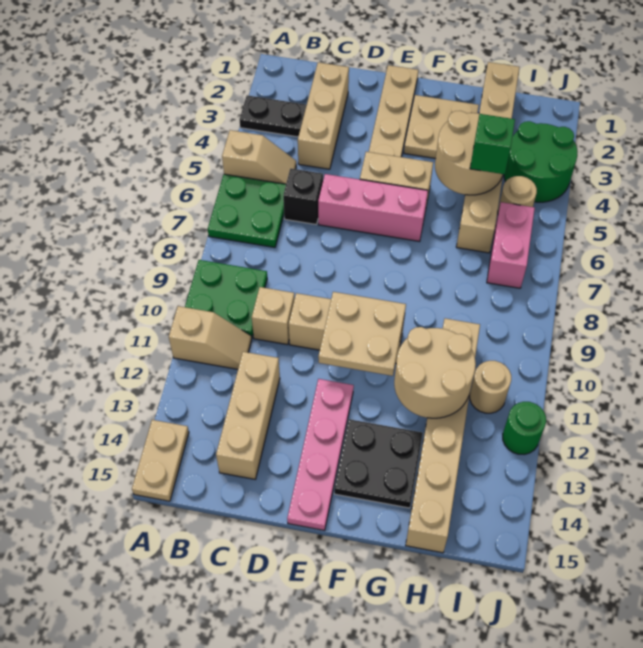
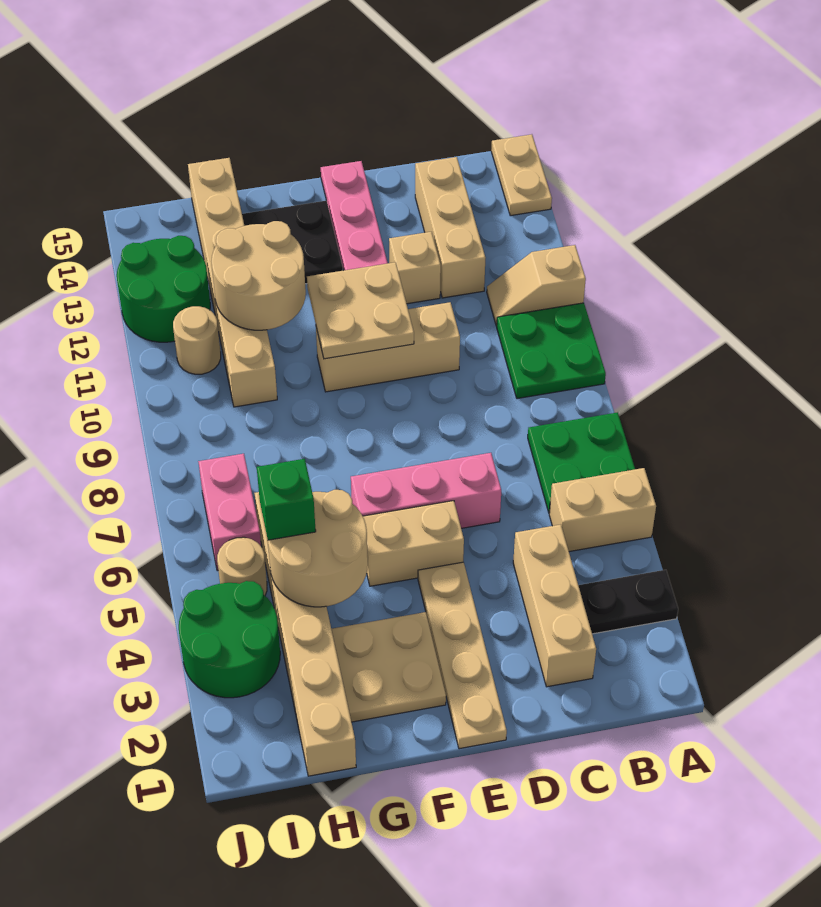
tan slope A5:B5 level 1 top A -> tan brick A5:B5 level 1
black brick C6 level 1 -> none
tan brick C10 level 1 -> tan brick D12 level 1
green round brick J12 level 1 -> green round brick I12:J13 level 1

